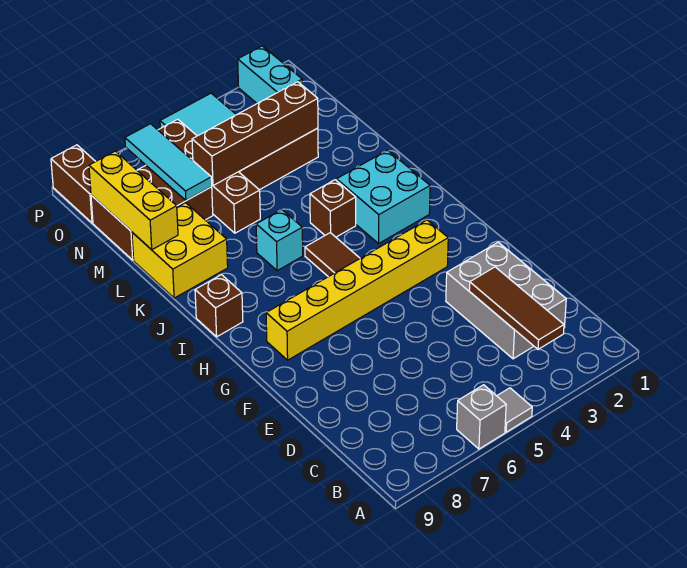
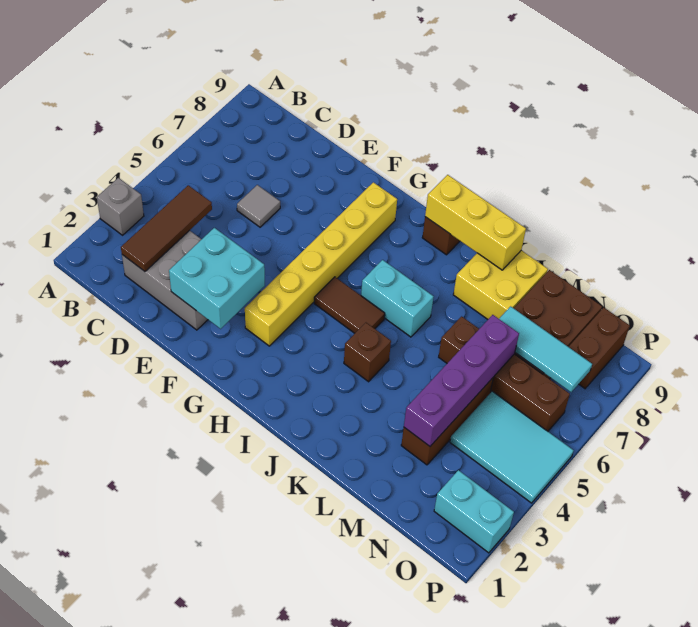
grey tile A5 level 1 -> grey tile D6 level 1
grey brick A6 level 1 -> grey brick A3 level 1
brown tile B3:D3 level 2 -> brown tile C2:C4 level 2
cyan brick I2:J3 level 1 -> cyan brick E2:F3 level 2
cyan brick J6 level 1 -> cyan brick I6:J6 level 1
yellow brick L9:N9 level 2 -> yellow brick I9:K9 level 2
brown brick M3:M6 level 2 -> purple brick M3:M6 level 2
brown brick O9:P9 level 1 -> brown brick O8:O9 level 1

